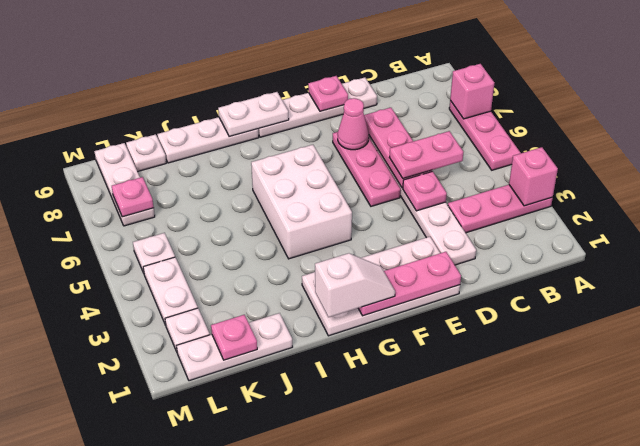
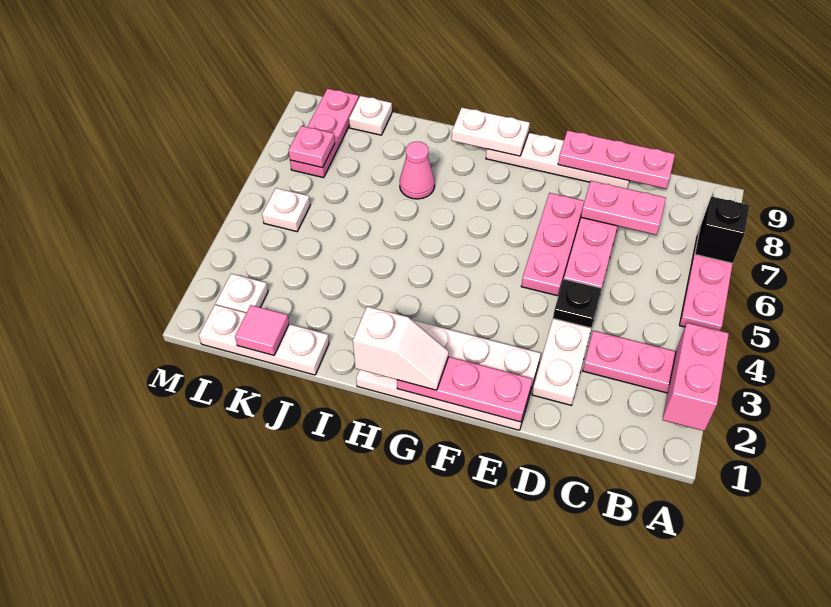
pink brick A3 level 2 -> pink brick A2:A3 level 2
pink brick A7 level 2 -> black brick A7 level 2
pink plate C5:D5 level 3 -> pink plate C7:D7 level 3
pink plate D4 level 2 -> black plate D4 level 2
pink cone E7 level 2 -> pink cone I7 level 1
pink plate E9 level 2 -> pink plate C9:E9 level 2
white brick G4:H6 level 1 -> none
white plate H9:J9 level 1 -> none
pink plate K1 level 2 -> pink tile K1 level 2
white plate L3:L4 level 1 -> none
white plate L7:L9 level 1 -> pink plate L7:L9 level 1

